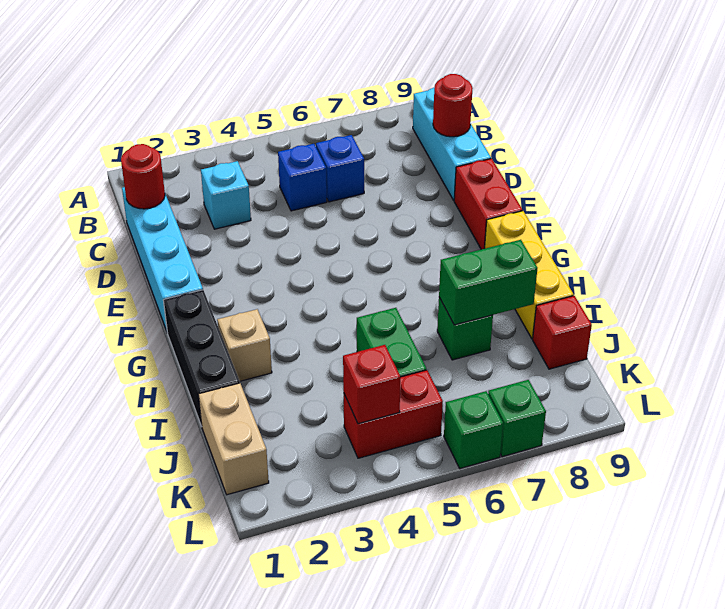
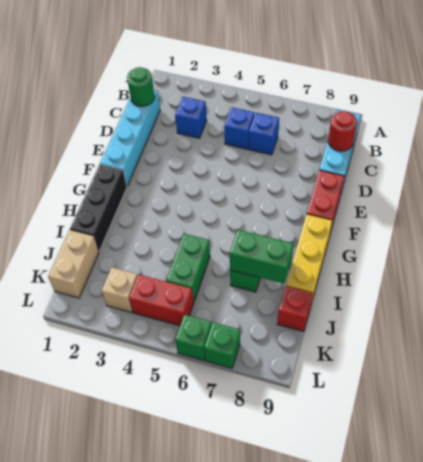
red round brick C1 level 2 -> green round brick C1 level 2
cyan brick C3 level 1 -> blue brick C3 level 1
tan brick H2 level 1 -> tan brick K3 level 1
red brick K4 level 2 -> none

